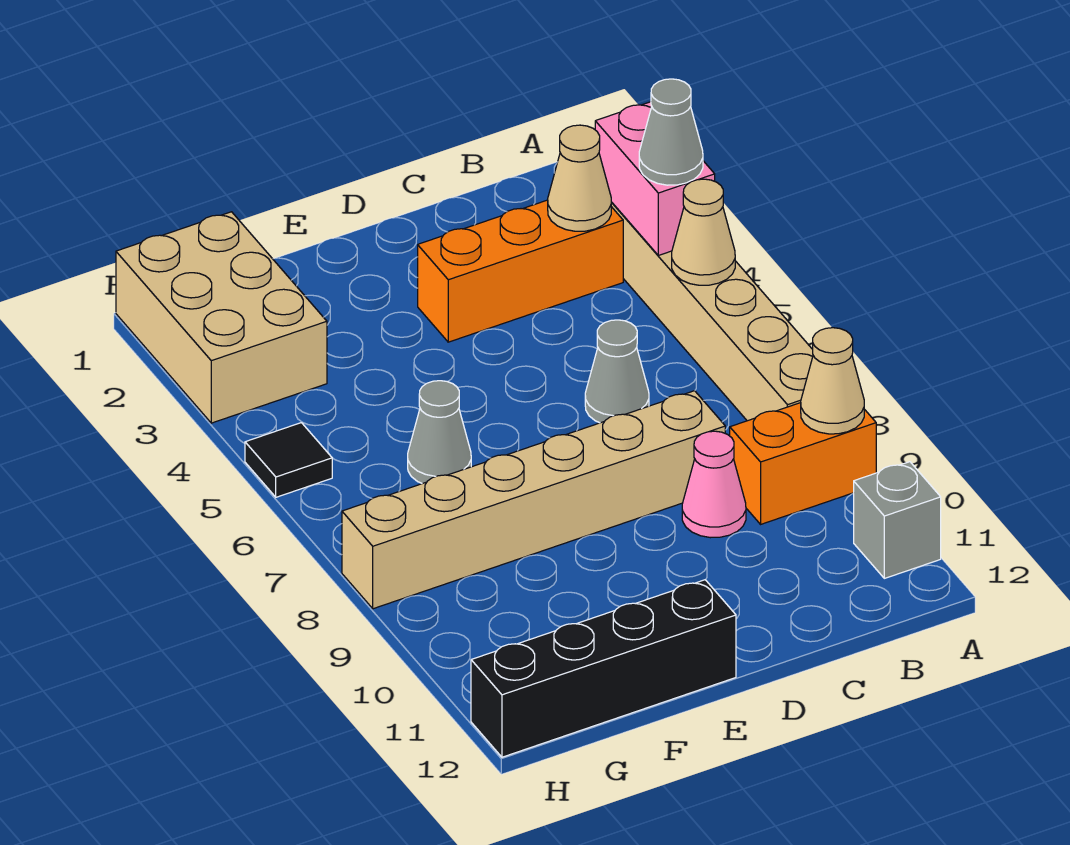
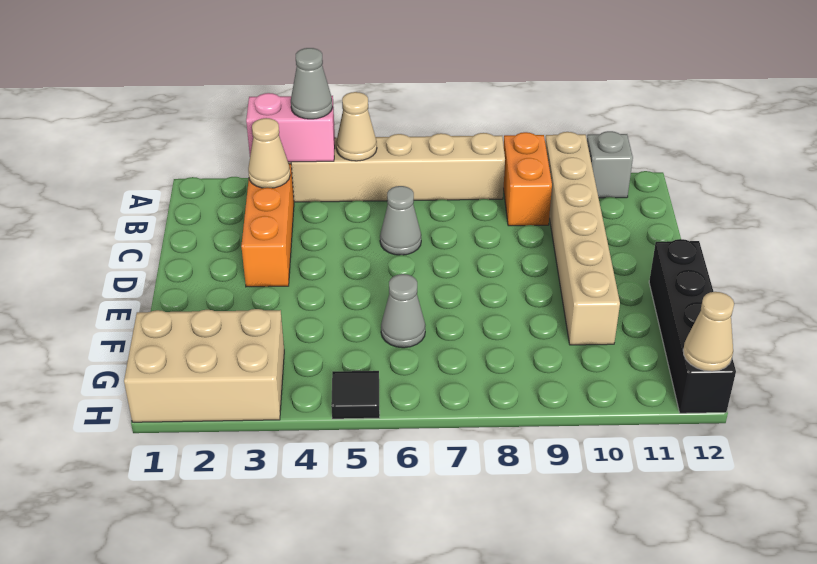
tan cone A9 level 2 -> tan cone H12 level 2
tan brick C8:H8 level 1 -> tan brick A10:F10 level 1
pink cone C9 level 1 -> none

